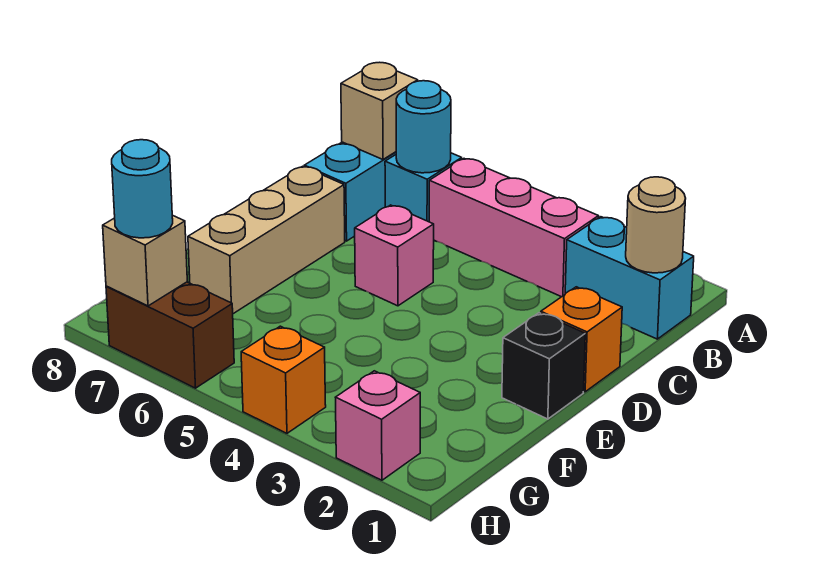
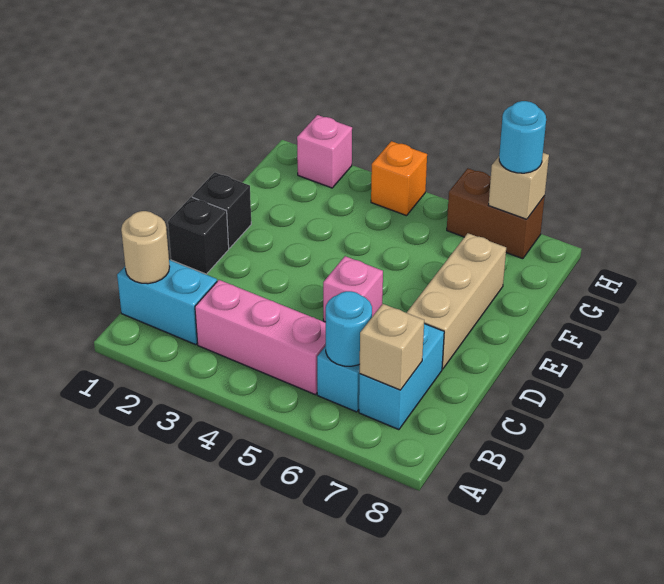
orange brick D1 level 1 -> black brick D1 level 1

